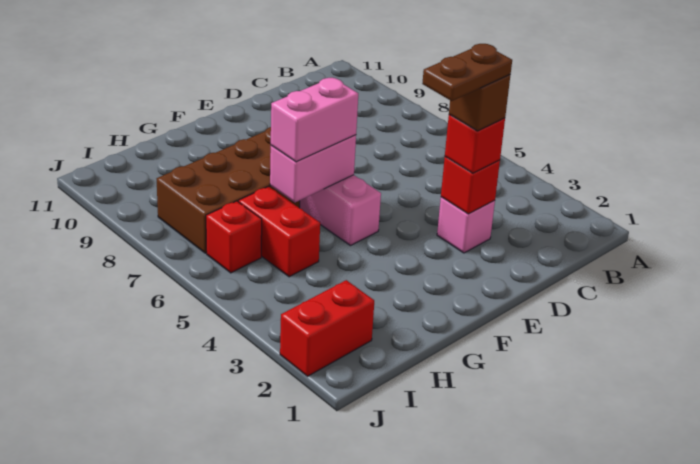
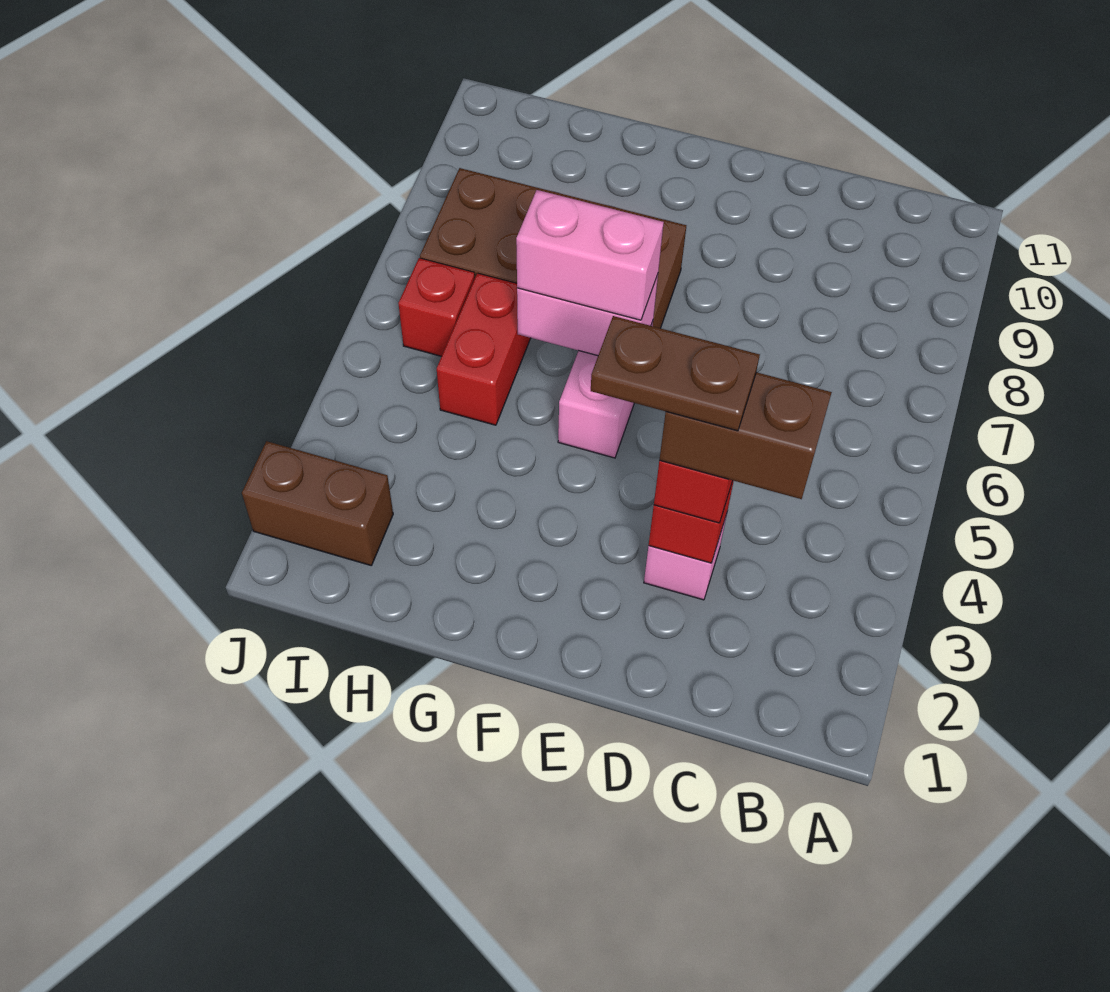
brown brick D3 level 4 -> brown brick C3:D3 level 4
red brick I2:J2 level 1 -> brown brick I2:J2 level 1

